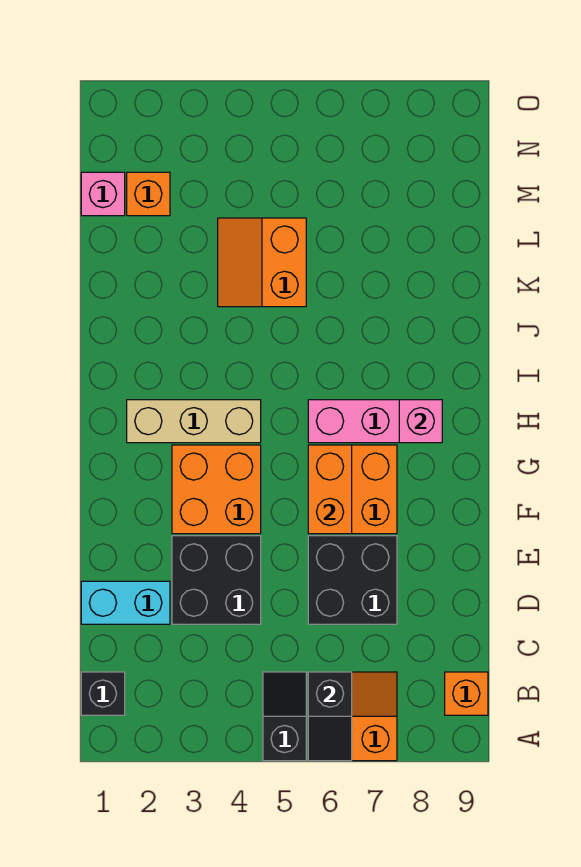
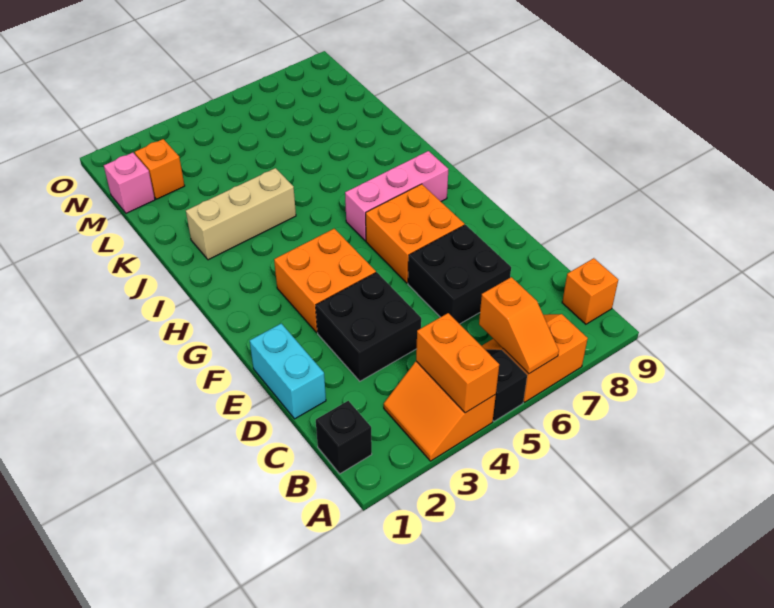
black slope A6:B6 level 2 top B -> orange slope A6:B6 level 2 top B
cyan brick D1:D2 level 1 -> cyan brick D1:E1 level 1
orange brick F6:G6 level 2 -> orange brick A4:B4 level 2
tan brick H2:H4 level 1 -> tan brick J2:J4 level 1
pink brick H8 level 2 -> none
orange slope K4:L5 level 1 top 5 -> orange slope A3:B4 level 1 top 4

